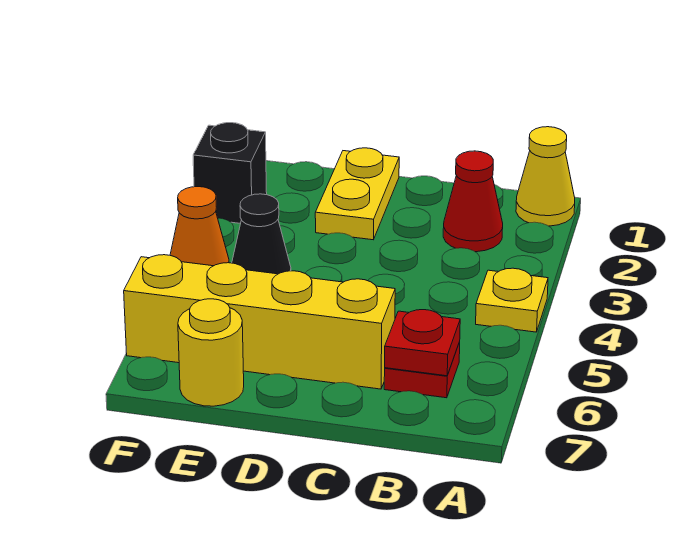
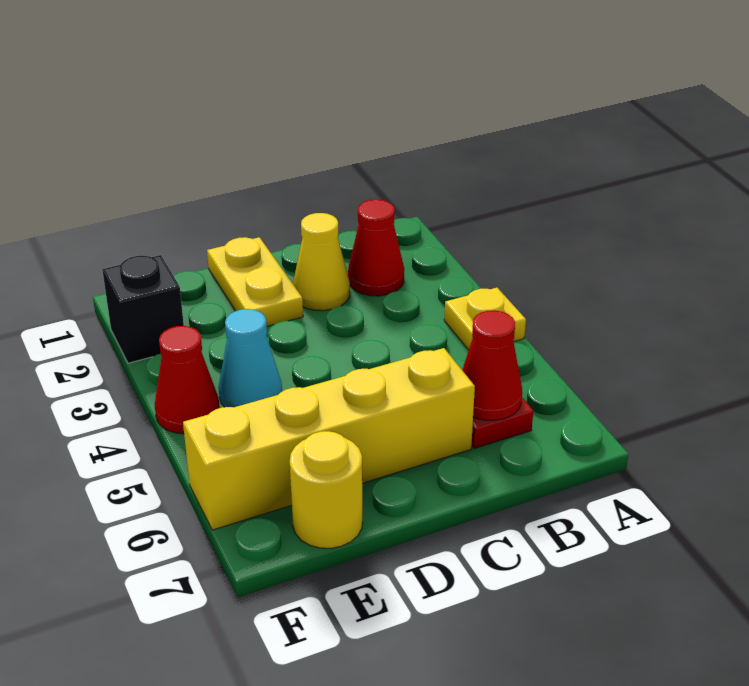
yellow cone A1 level 1 -> yellow cone C2 level 1
red plate B6 level 2 -> red cone B6 level 2
black cone E4 level 1 -> cyan cone E4 level 1
orange cone F4 level 1 -> red cone F4 level 1

